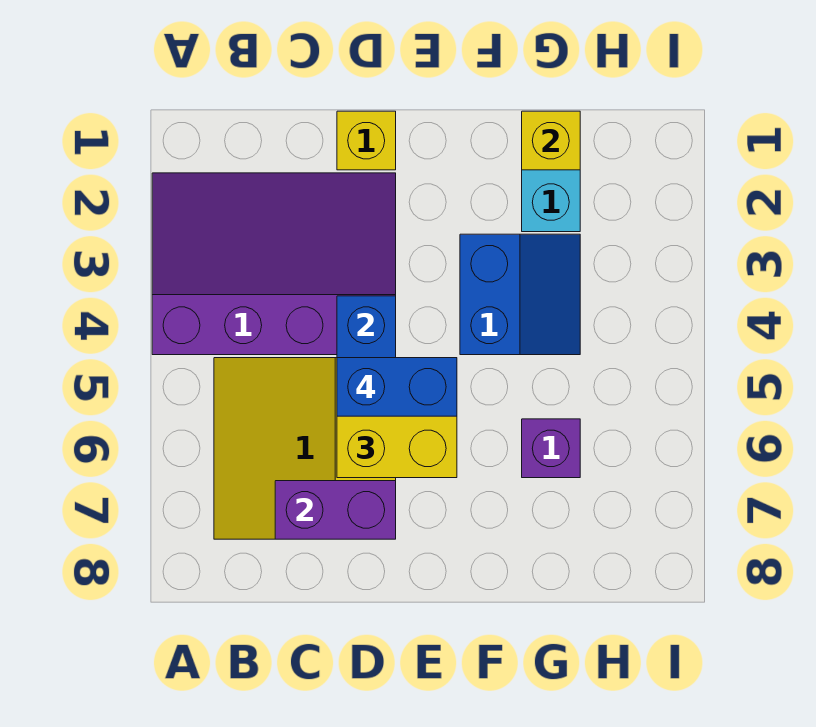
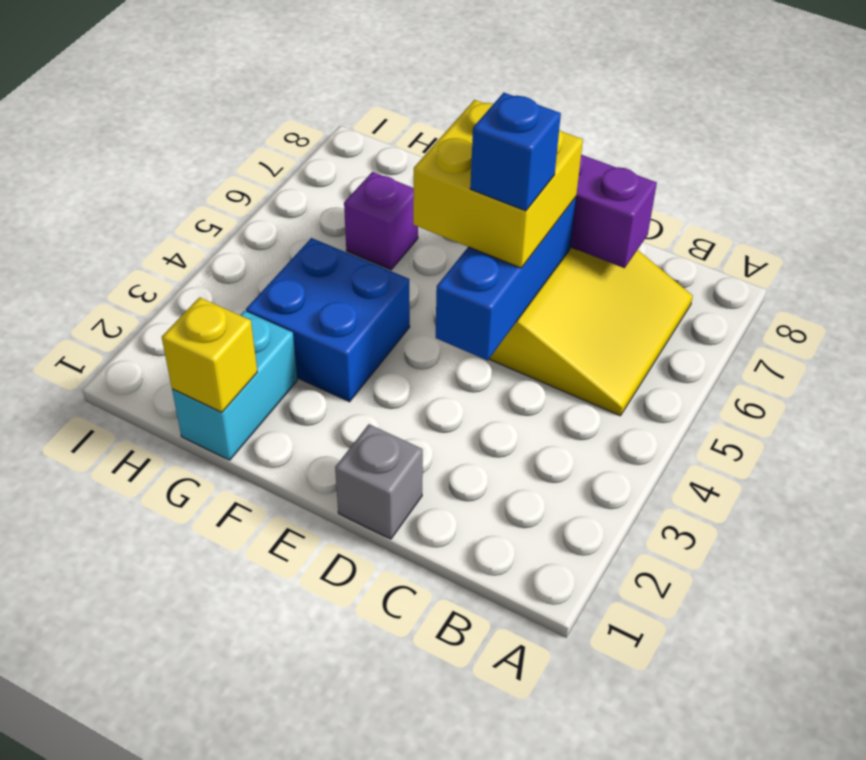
purple slope A2:D4 level 1 top 4 -> none
yellow brick D1 level 1 -> grey brick D1 level 1
blue brick D5:E5 level 4 -> blue brick D5 level 4
blue slope F3:G4 level 1 top F -> blue brick F3:G4 level 1

